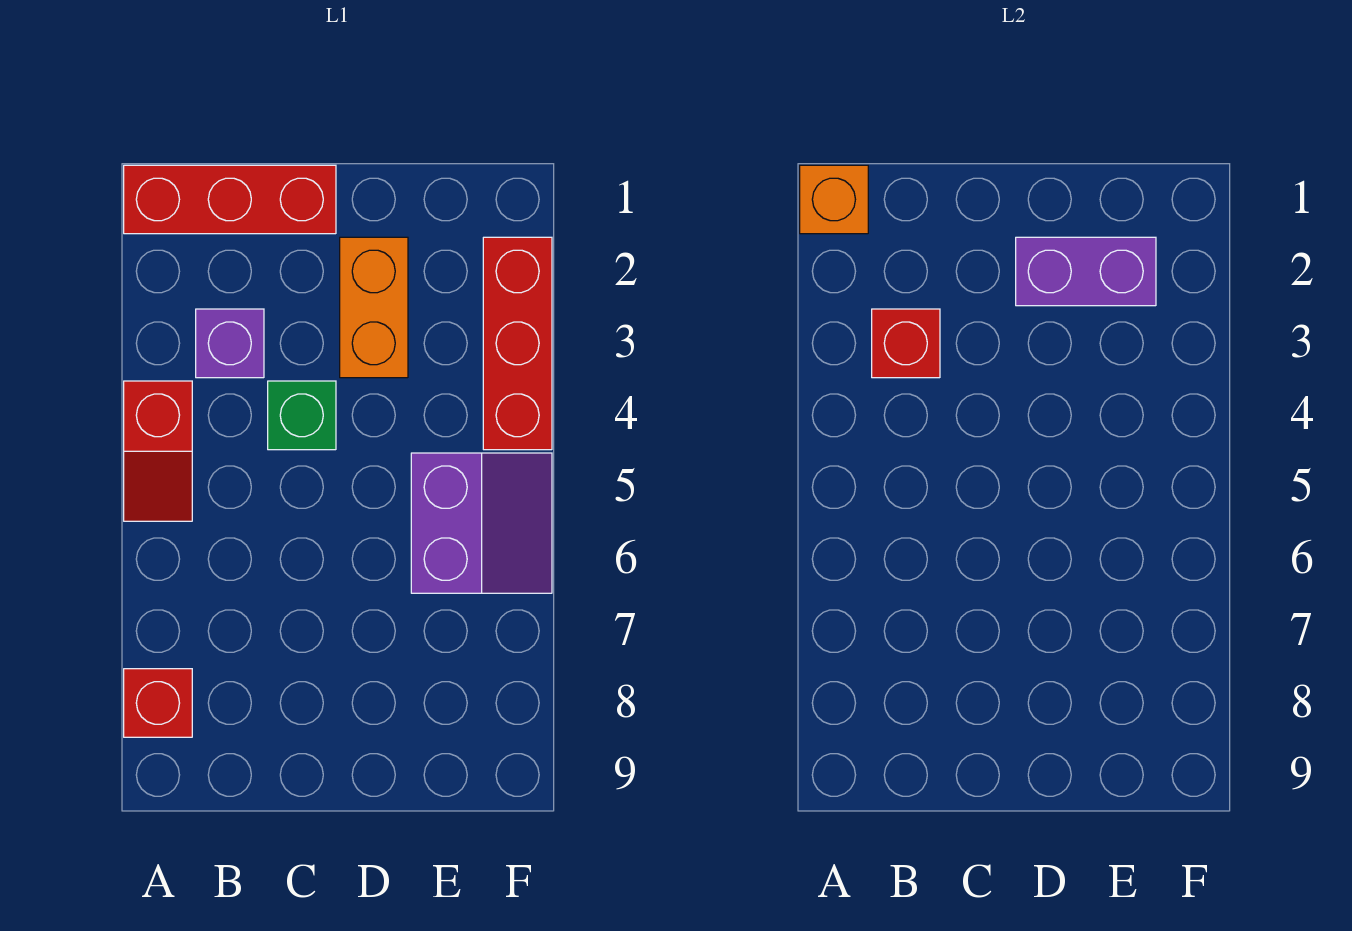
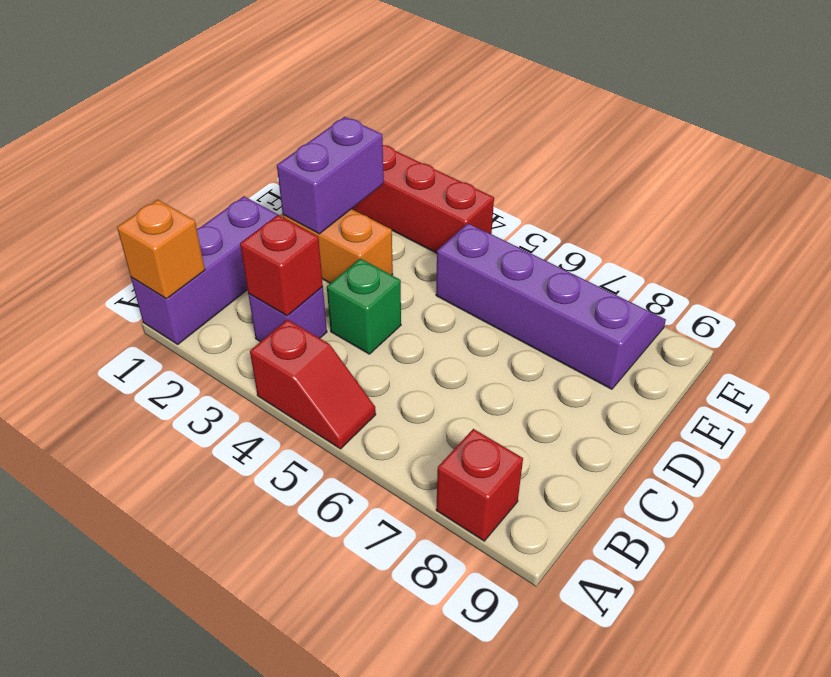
red brick A1:C1 level 1 -> purple brick A1:C1 level 1
purple slope E5:F6 level 1 top E -> purple slope E5:F8 level 1 top E

